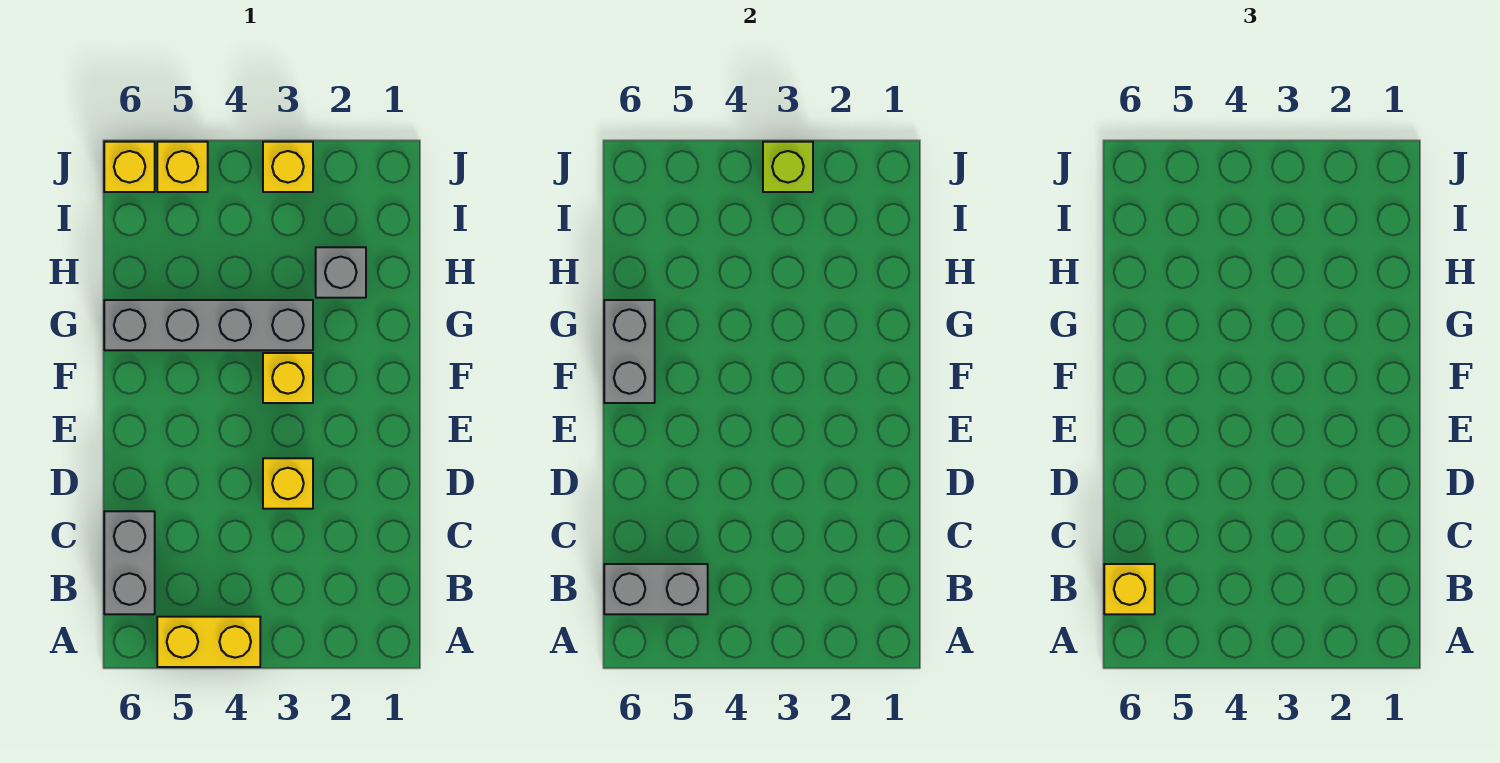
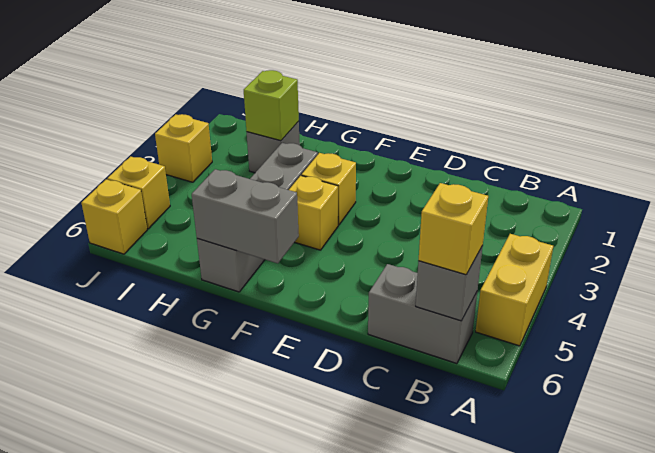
grey brick B5:B6 level 2 -> grey brick B6 level 2
yellow brick D3 level 1 -> yellow brick F4 level 1
lime brick J3 level 2 -> lime brick H2 level 2

